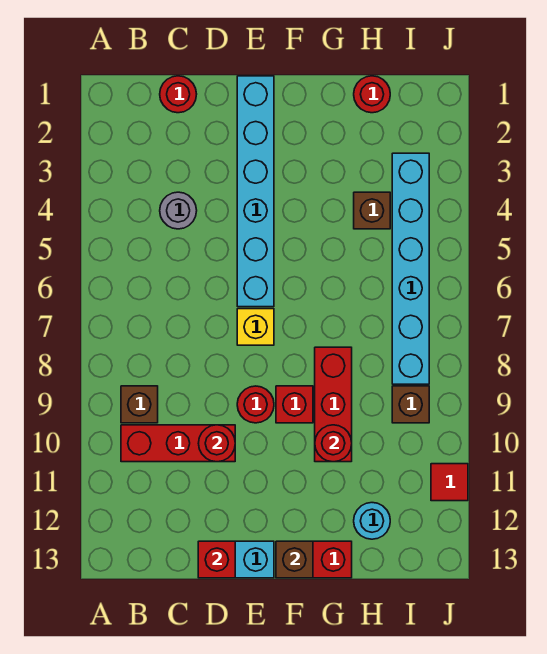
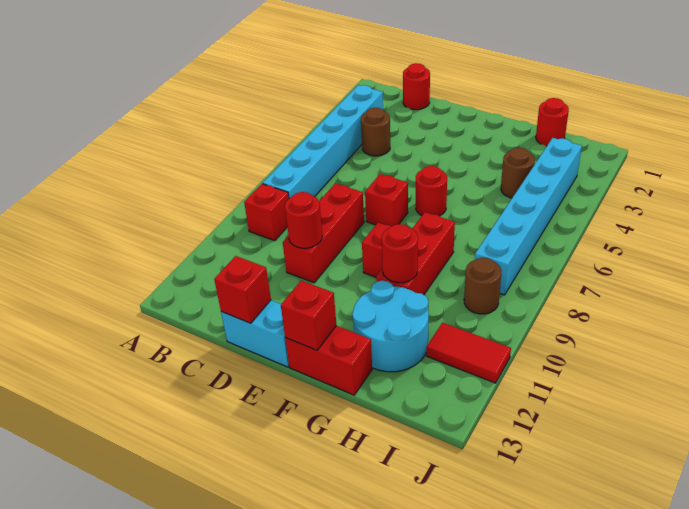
brown brick B9 level 1 -> red brick B9 level 1
red brick B10:D10 level 1 -> red brick D8:D10 level 1
grey round brick C4 level 1 -> brown round brick C4 level 1
cyan brick E1:E6 level 1 -> cyan brick B3:B8 level 1
yellow brick E7 level 1 -> red brick E7 level 1
red round brick E9 level 1 -> red round brick F6 level 1
brown brick F13 level 2 -> red brick F13 level 2
brown brick H4 level 1 -> brown round brick H4 level 1
cyan round brick H12 level 1 -> cyan round brick G11:H12 level 1
brown brick I9 level 1 -> brown round brick I9 level 1
red tile J11 level 1 -> red tile I11:J11 level 1

